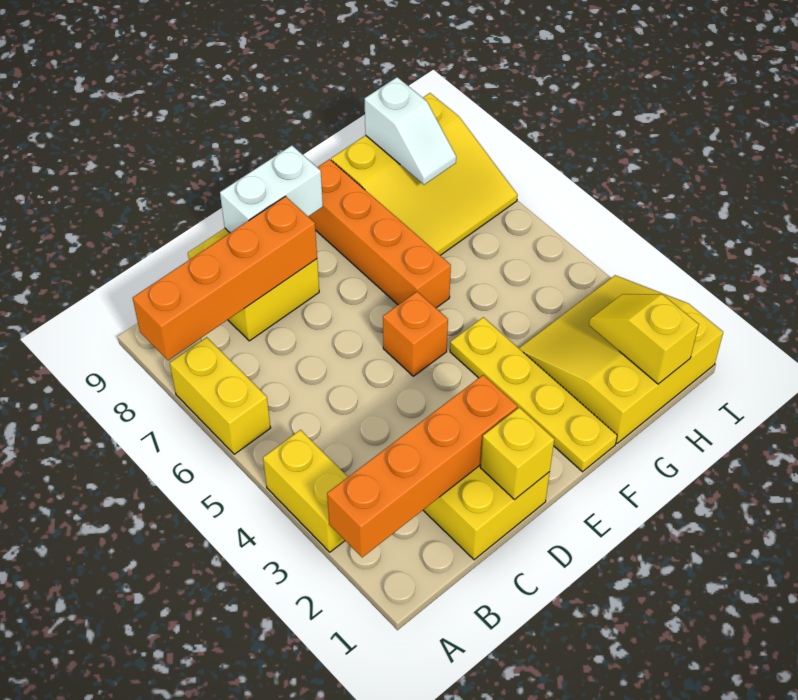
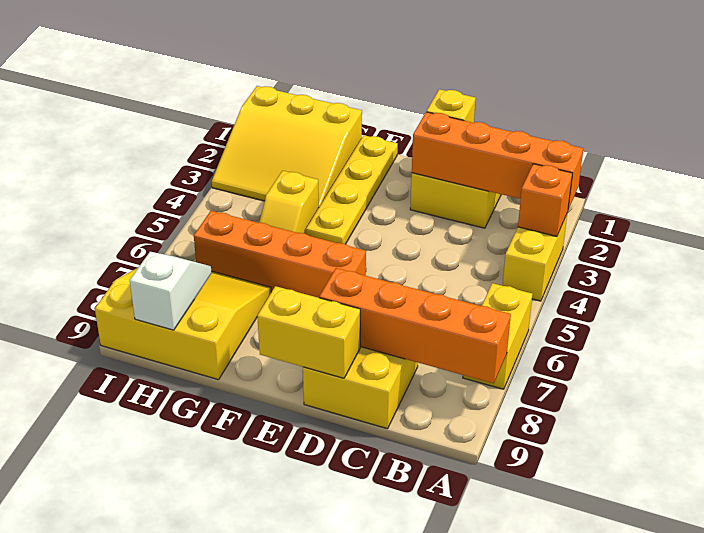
white brick D9:E9 level 2 -> yellow brick D9:E9 level 2
orange brick E5 level 1 -> orange brick A3 level 2
orange brick F6:F9 level 1 -> orange brick E6:H6 level 1
yellow slope H1:H2 level 2 top 1 -> yellow slope G4:G5 level 1 top 4

